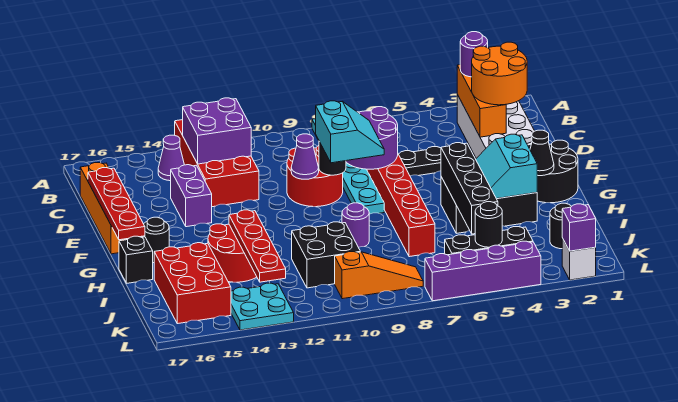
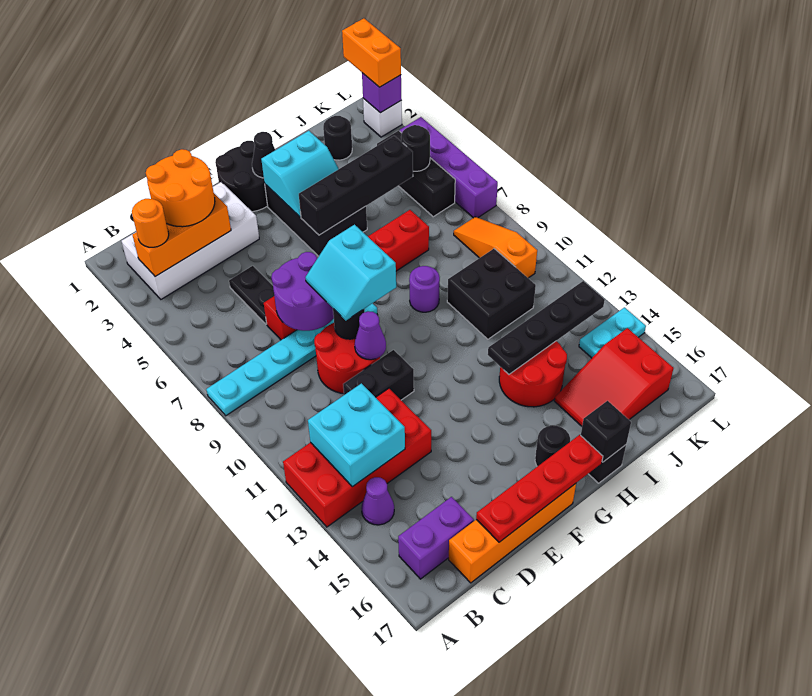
purple round brick B3 level 3 -> orange round brick B3 level 3
purple brick B12:C13 level 2 -> cyan brick B12:C13 level 2
none -> black brick D11:E11 level 1
purple brick D14:E14 level 1 -> purple brick B16:C16 level 1
cyan slope E8:F9 level 3 top 9 -> cyan slope E8:F9 level 3 top F
red plate H13:K13 level 2 -> black plate H13:K13 level 2
none -> black brick H17 level 2
red brick I15:K16 level 1 -> red slope I15:K16 level 1 top K
cyan plate K13:L14 level 1 -> cyan plate K14:L14 level 1
none -> orange brick L1:L2 level 3

